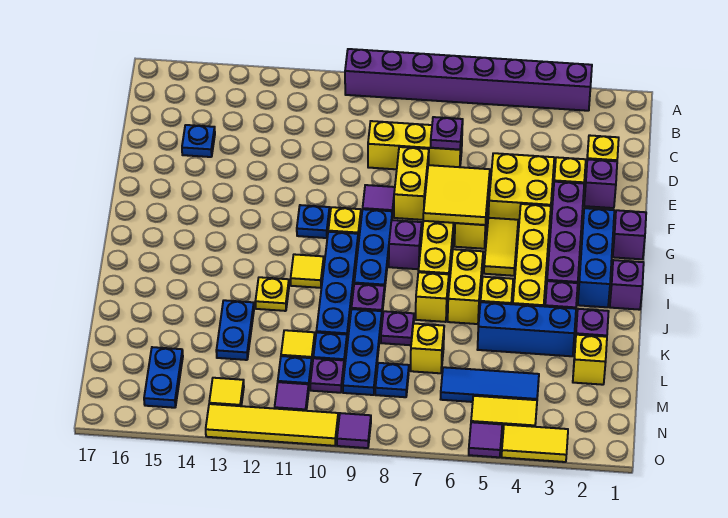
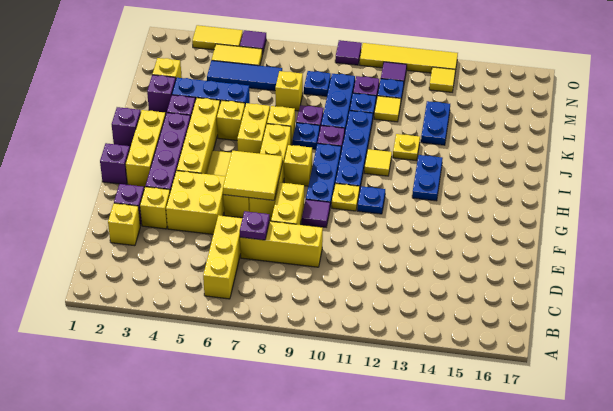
purple brick A3:A10 level 1 -> none
none -> yellow brick B6:D6 level 1
blue plate D15 level 1 -> blue plate J8 level 1
blue brick G2:I2 level 1 -> yellow brick G2:I2 level 1
purple brick H8 level 1 -> yellow brick H8 level 1
blue plate M15:N15 level 1 -> blue plate H13:I13 level 1

